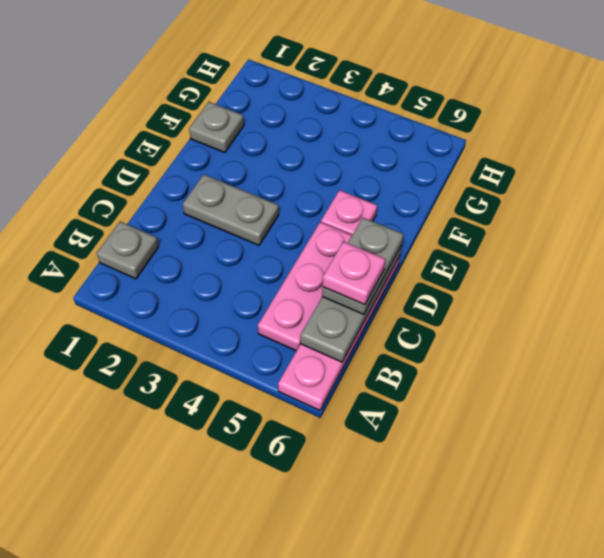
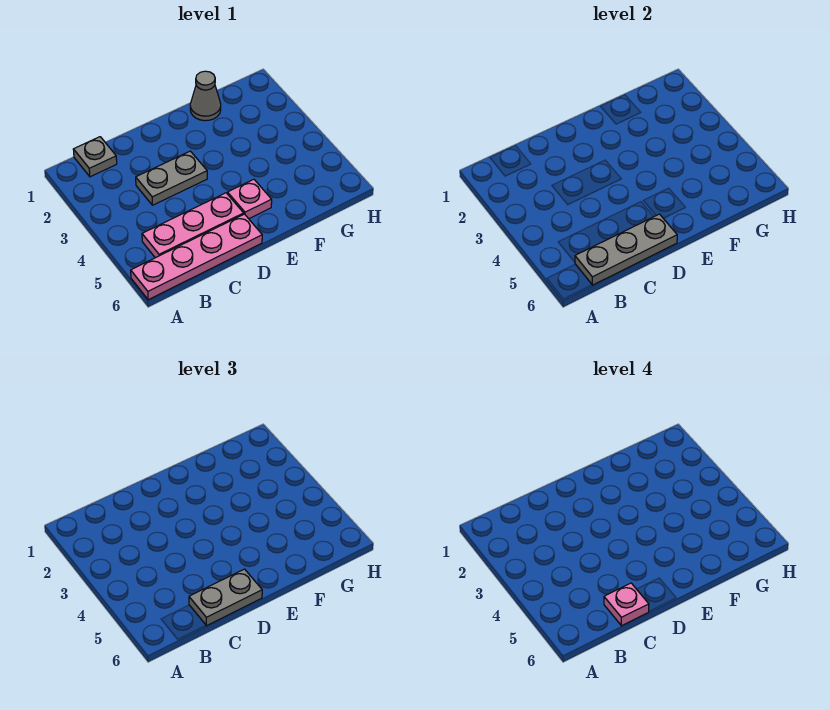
grey plate D2:D3 level 1 -> grey plate C3:D3 level 1
grey plate F1 level 1 -> grey cone F1 level 1

